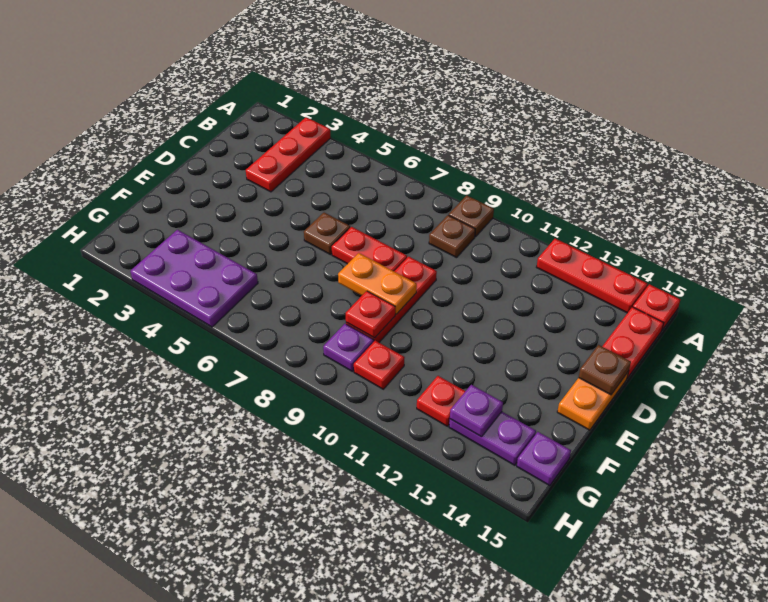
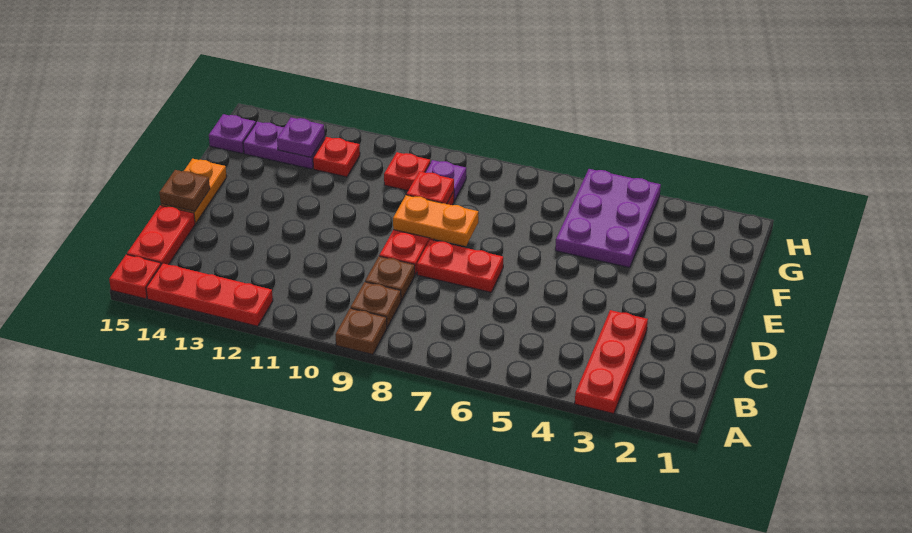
brown plate D6 level 1 -> brown plate C9 level 1
purple plate G3:H5 level 1 -> purple plate F4:H5 level 1

